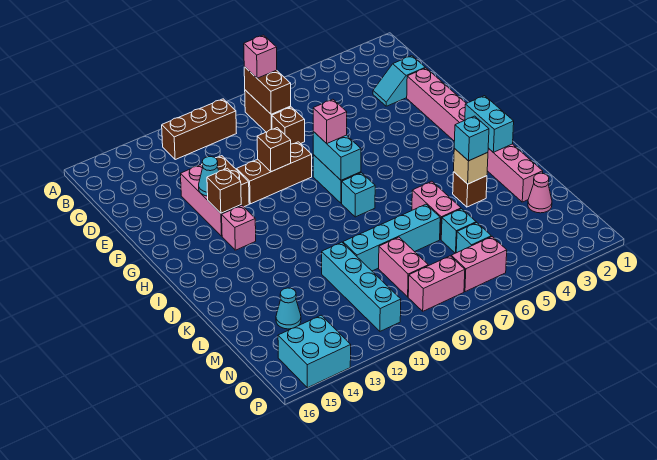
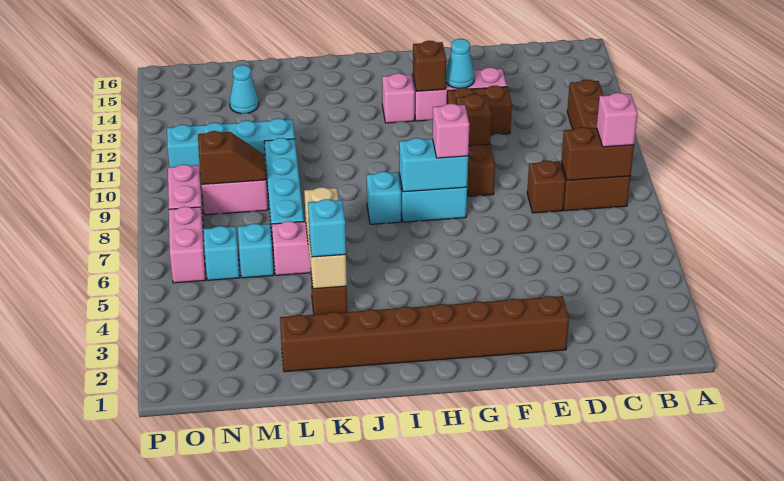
cyan slope D2:D3 level 1 top 2 -> none
pink brick E2:L2 level 1 -> brown brick E2:L2 level 1
cyan brick I2:J2 level 2 -> none
tan brick K4 level 2 -> tan brick K4:K6 level 2
pink cone M2 level 1 -> none
none -> brown slope M9:N9 level 2 top N
cyan brick O14:P15 level 1 -> none

